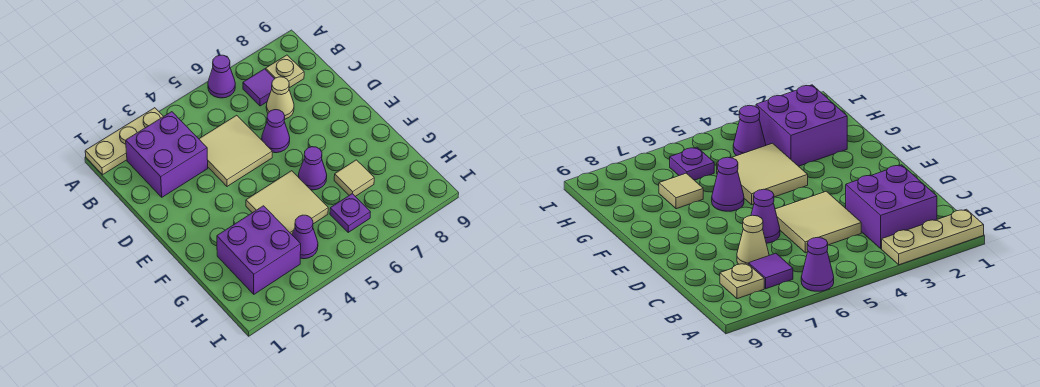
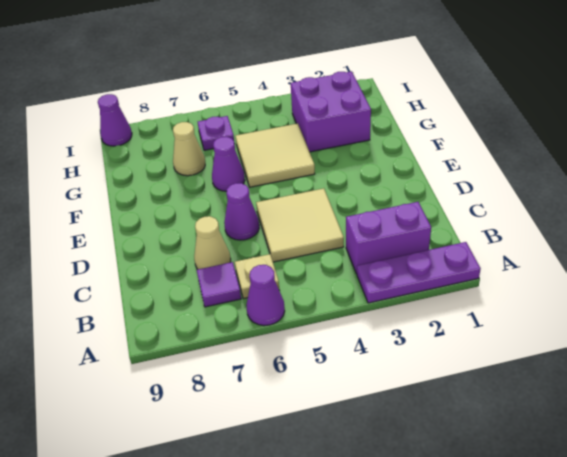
tan plate A1:A3 level 1 -> purple plate A1:A3 level 1
purple brick B2:C3 level 1 -> purple brick B2:B3 level 1
tan plate B8 level 1 -> tan plate B6 level 1
tan tile G7 level 1 -> tan cone G7 level 1
purple cone H4 level 1 -> purple cone I9 level 1

